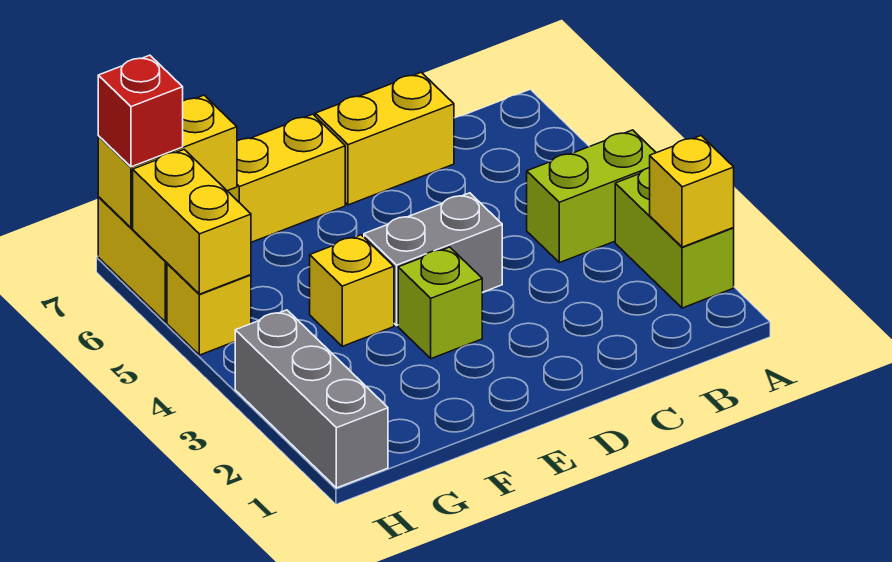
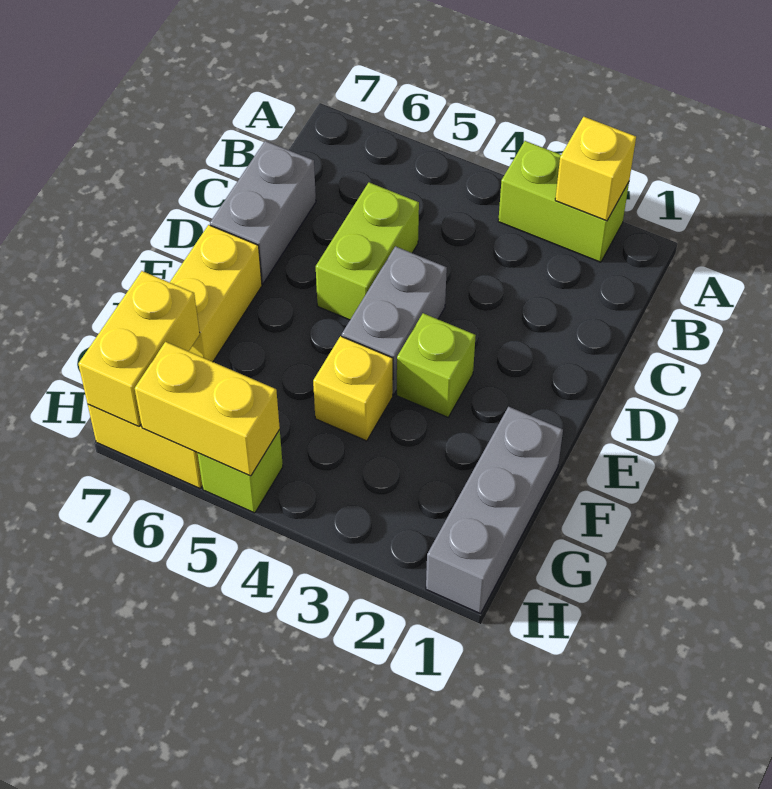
lime brick A4:B4 level 1 -> lime brick C5:D5 level 1
yellow brick C7:D7 level 1 -> grey brick C7:D7 level 1
grey brick H1:H3 level 1 -> grey brick F1:H1 level 1
yellow brick H5 level 1 -> lime brick H5 level 1
red brick H7 level 3 -> none

